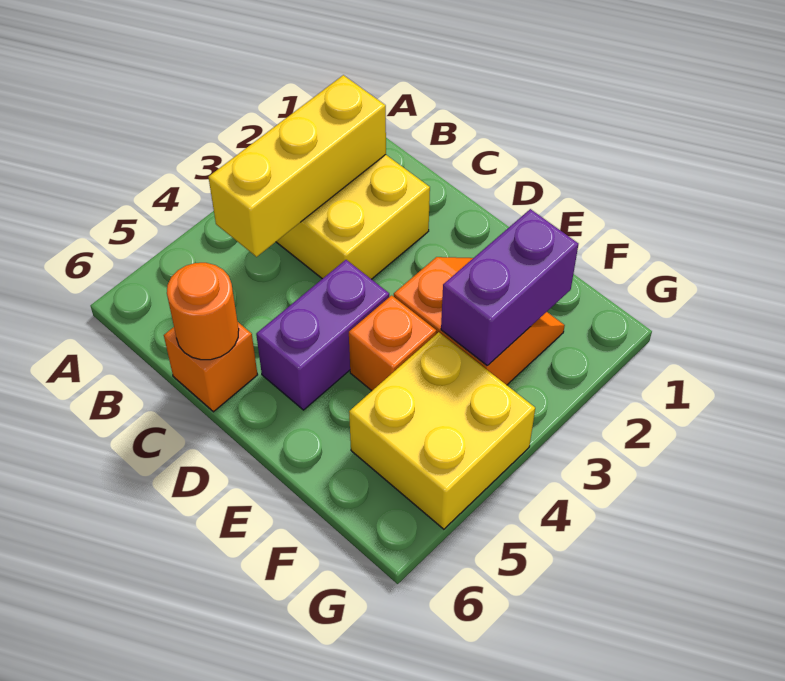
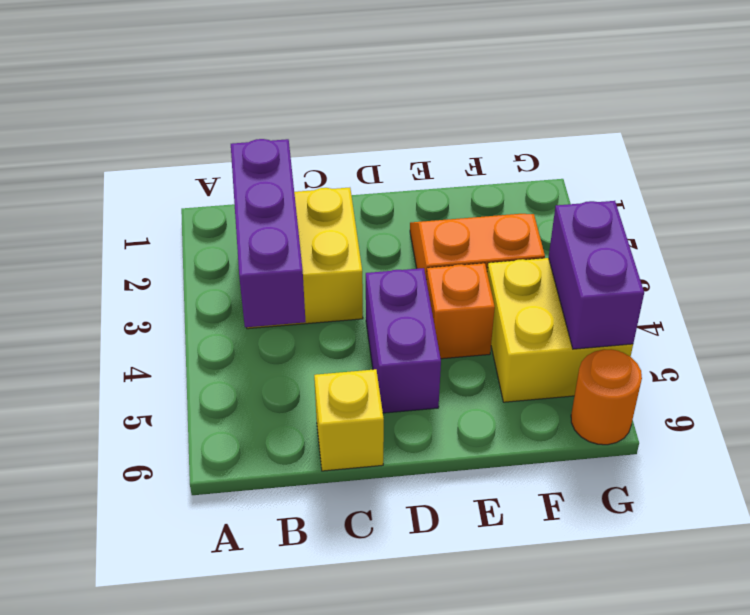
yellow brick B2:B4 level 2 -> purple brick B2:B4 level 2
orange brick C6 level 1 -> yellow brick C6 level 1
orange round brick C6 level 2 -> orange round brick G6 level 1
purple brick F2:F3 level 2 -> purple brick G4:G5 level 2

